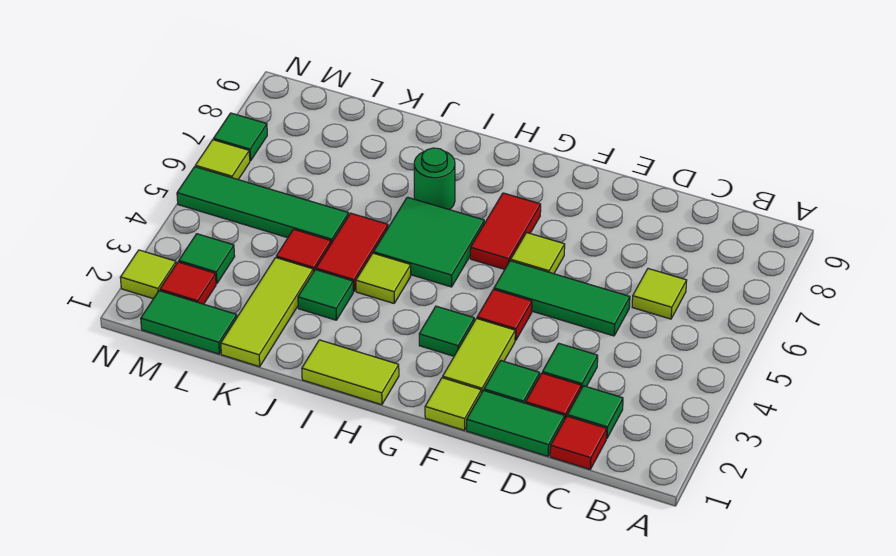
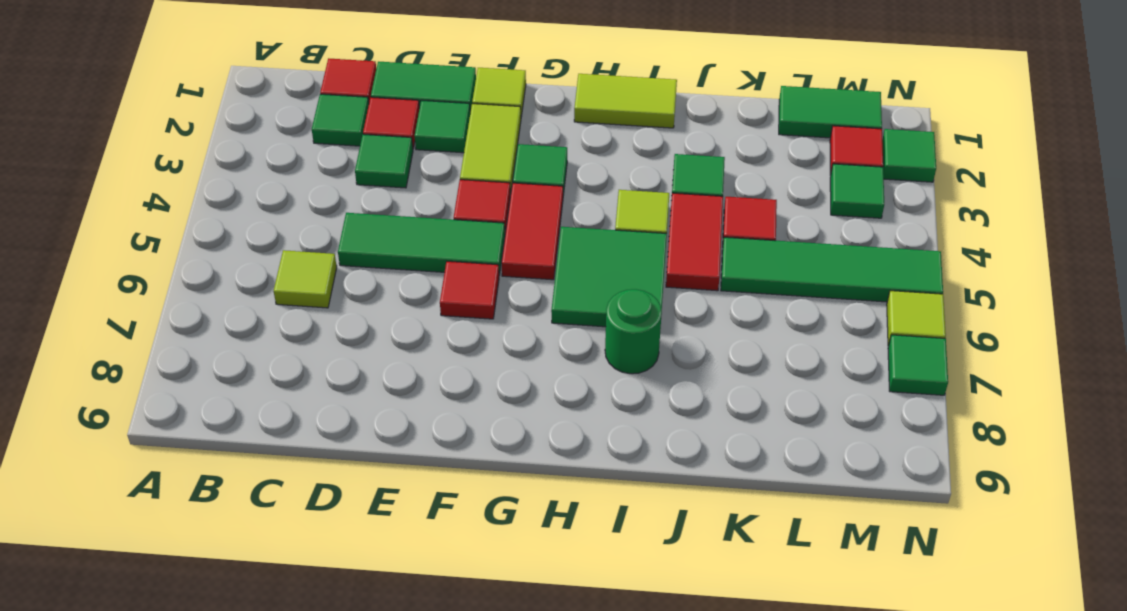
lime tile F6 level 1 -> red tile F6 level 1
red tile G6:G7 level 1 -> red tile G4:G5 level 1
lime tile K1:K3 level 1 -> none
lime tile N2 level 1 -> green tile N2 level 1

